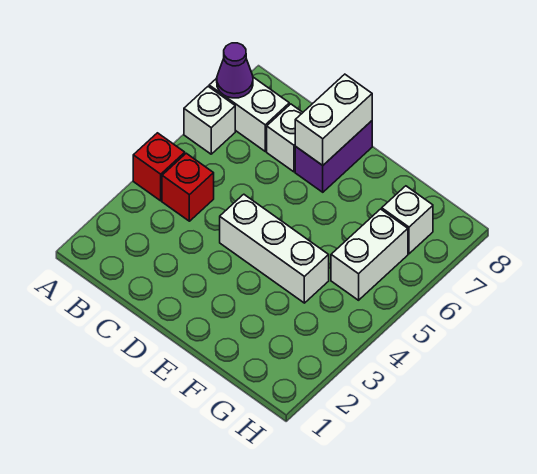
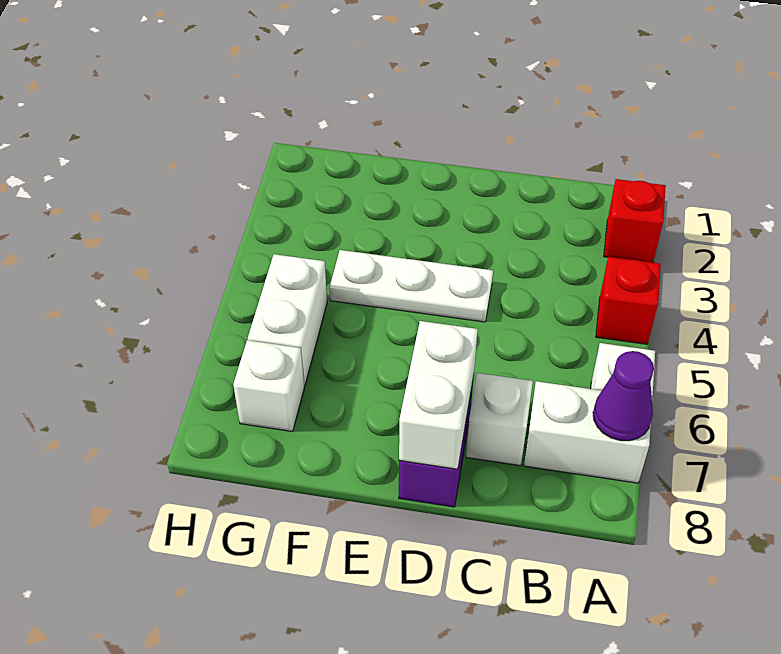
red brick B4 level 1 -> red brick A2 level 1
white brick D4:F4 level 1 -> white plate D4:F4 level 1

